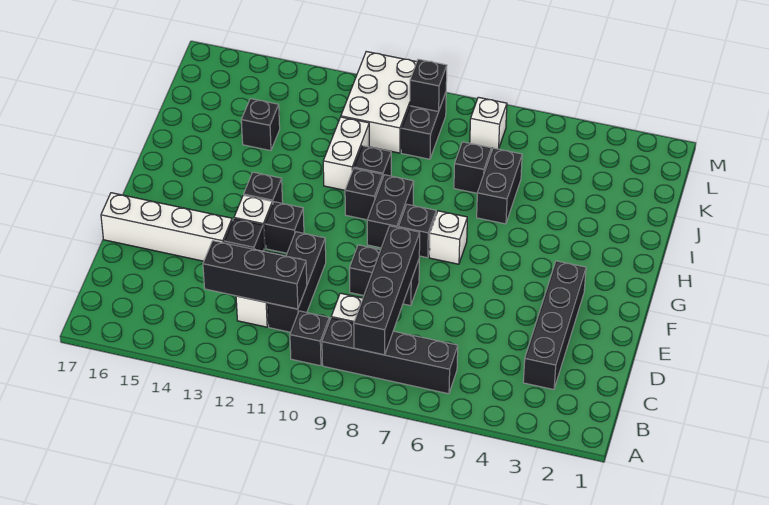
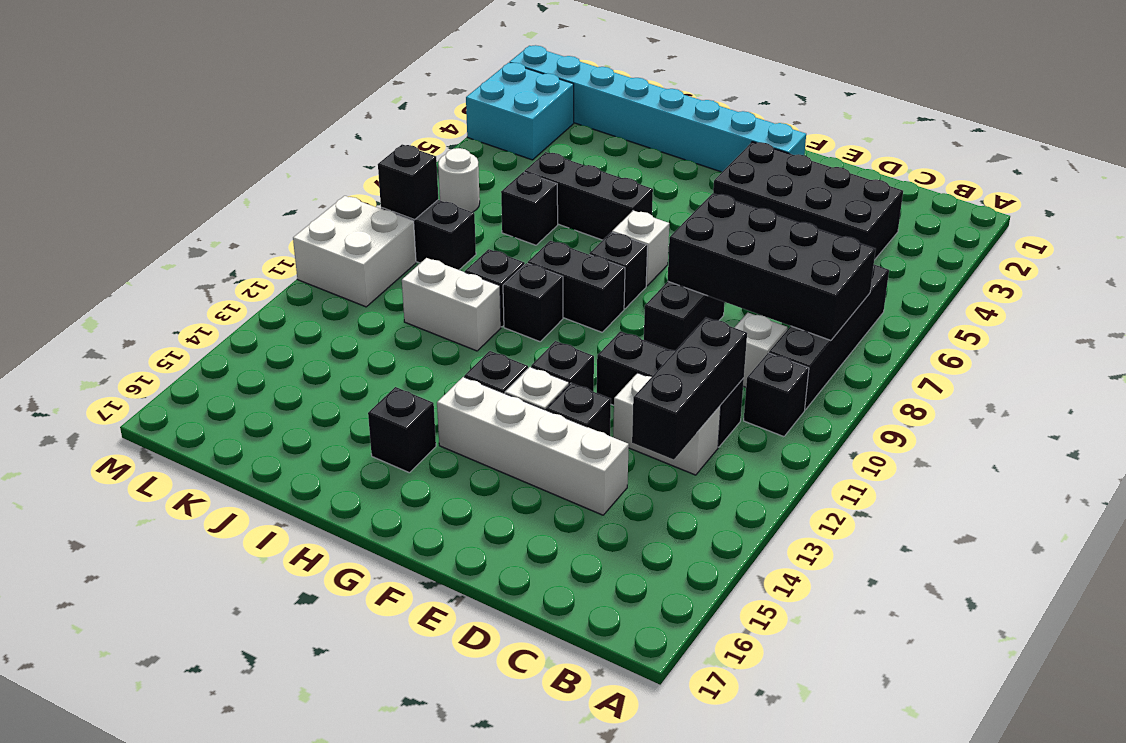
black brick B8:E8 level 2 -> black brick B7:E8 level 2
black brick C3:F3 level 1 -> black brick C3:F4 level 1
white brick E14:E17 level 1 -> white brick D14:G14 level 1
none -> cyan brick F2:M2 level 1
black brick I6:J6 level 1 -> black brick H6:J6 level 1
black brick J14 level 1 -> black brick H15 level 1
white brick K10:M11 level 1 -> white brick L10:M11 level 1
none -> cyan brick L3:M4 level 1
white brick L7 level 1 -> white round brick L7 level 1

